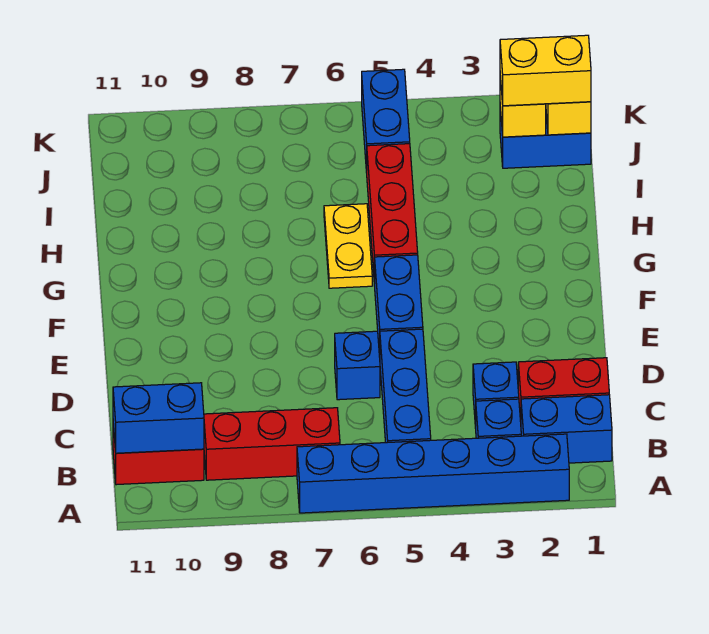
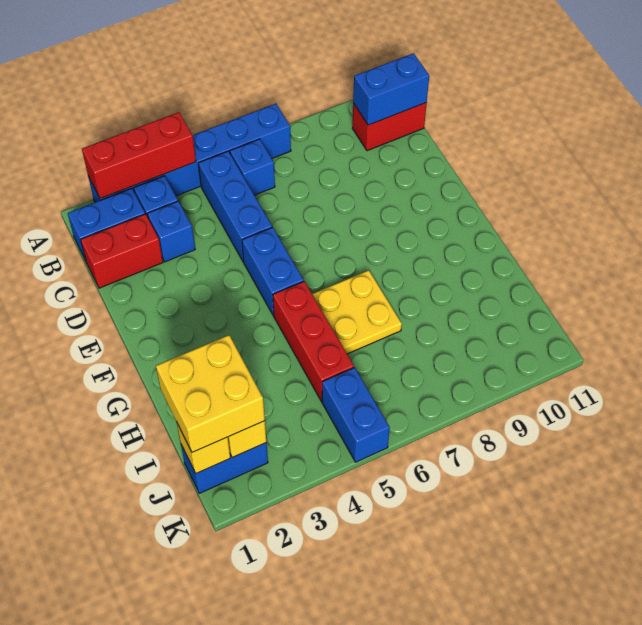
red brick B7:B9 level 1 -> red brick A2:A4 level 2
blue brick D6 level 1 -> blue brick B6 level 1
yellow plate G6:H6 level 1 -> yellow plate G6:H7 level 1
yellow brick J1:J2 level 3 -> yellow brick I1:J2 level 3

